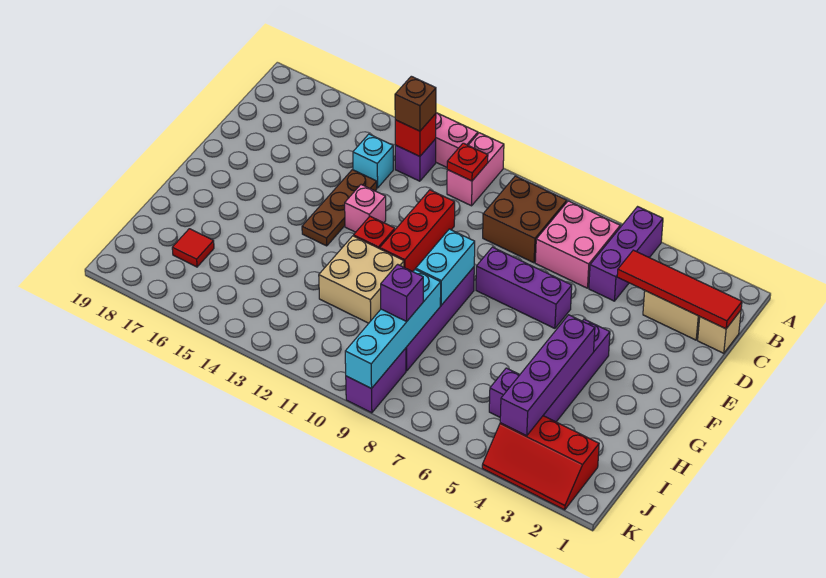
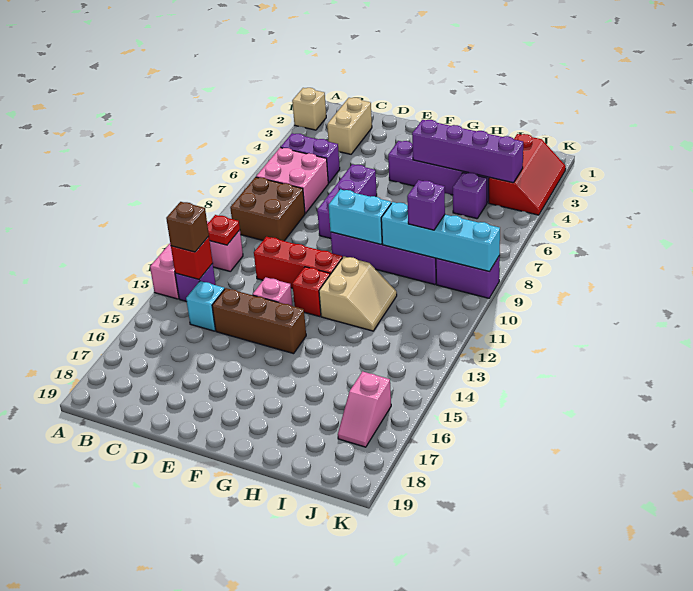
purple brick A5:C5 level 1 -> purple brick B5:C5 level 1
tan brick C1 level 1 -> tan brick A2 level 1
red tile C1:C4 level 2 -> none
brown plate D14:F14 level 1 -> brown brick D14:F14 level 1
tan brick G11:H12 level 1 -> tan slope G11:H12 level 1 top G
red tile I17 level 1 -> none
none -> pink slope J16:J17 level 1 top 16

